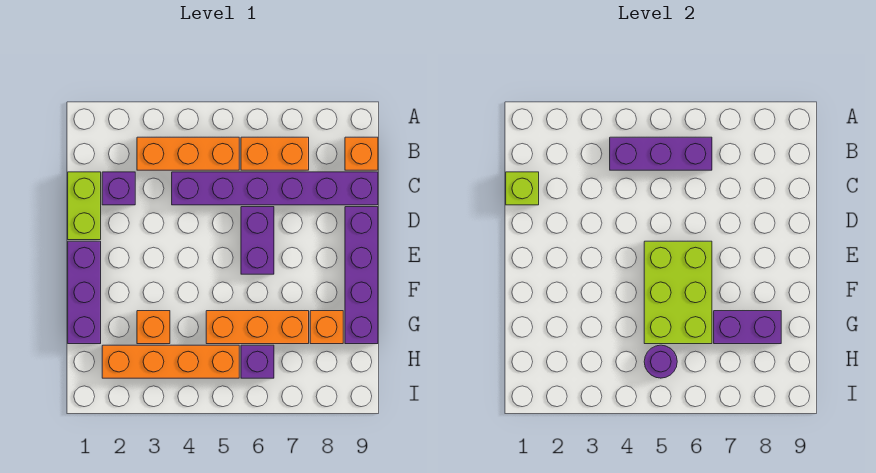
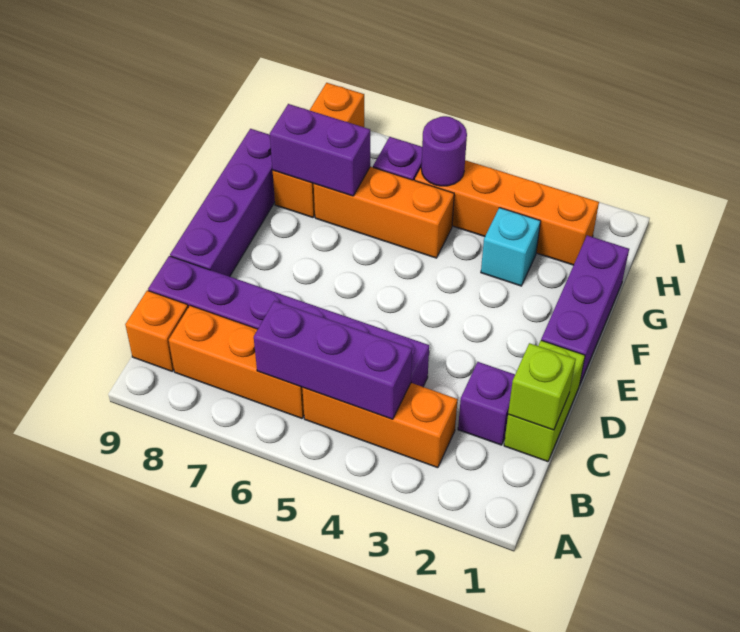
orange brick B6:B7 level 1 -> orange brick B6:B8 level 1
purple brick D6:E6 level 1 -> none
lime brick E5:G6 level 2 -> none
orange brick G3 level 1 -> cyan brick G3 level 1
orange brick G8 level 1 -> orange brick G8:I8 level 1

